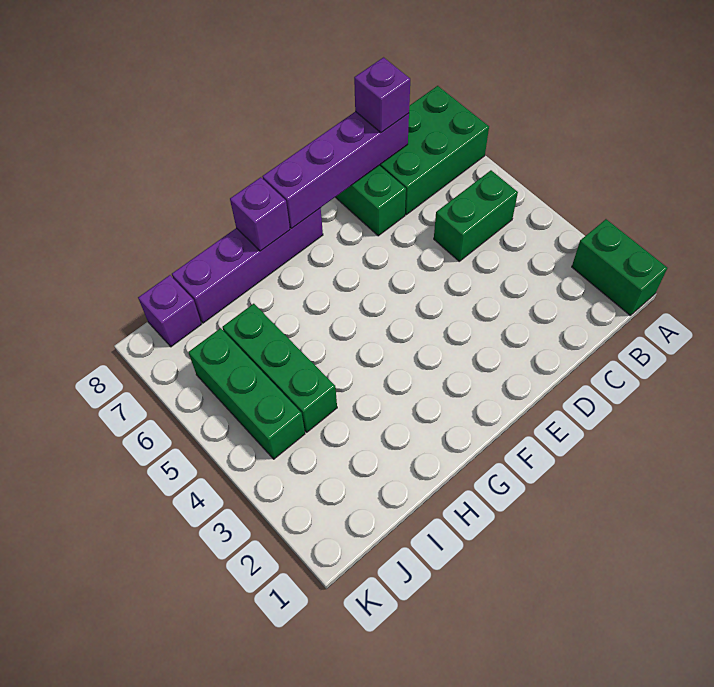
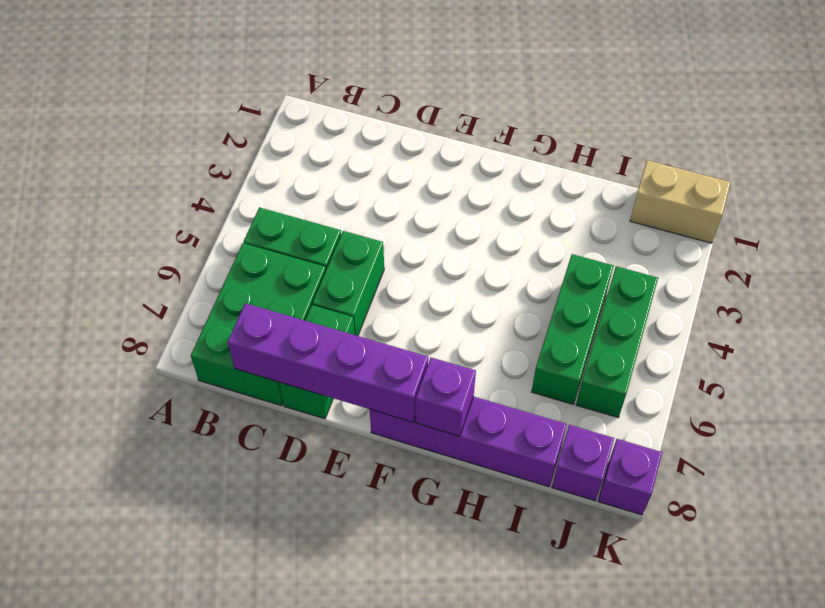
green brick A1:A2 level 1 -> green brick D5:D6 level 1
green brick A7:C8 level 1 -> green brick B6:C8 level 1
purple brick C8 level 3 -> purple brick K8 level 1
none -> tan brick J1:K1 level 1

